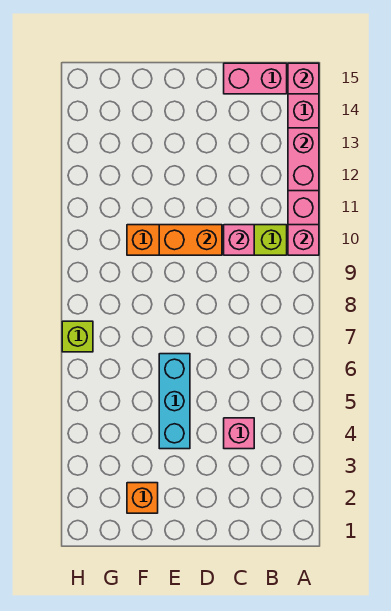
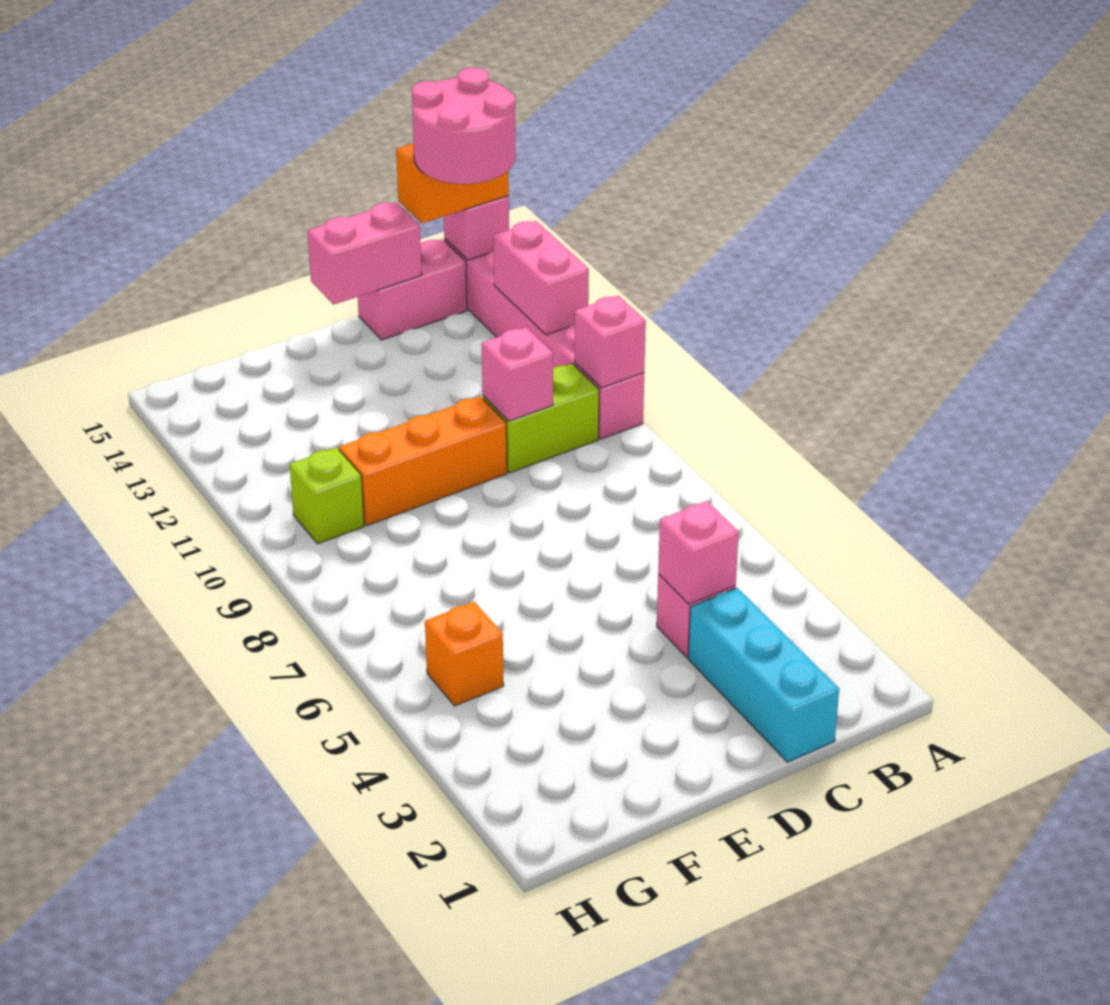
none -> pink round brick A14:B15 level 4
none -> pink brick C4 level 2
none -> pink brick C15:D15 level 2
orange brick D10:E10 level 2 -> orange brick A15:B15 level 3
cyan brick E4:E6 level 1 -> cyan brick C1:C3 level 1
orange brick F2 level 1 -> orange brick G5 level 1
lime brick H7 level 1 -> lime brick G10 level 1

